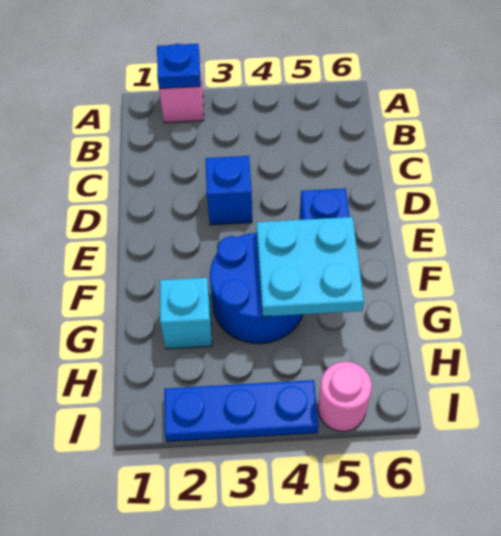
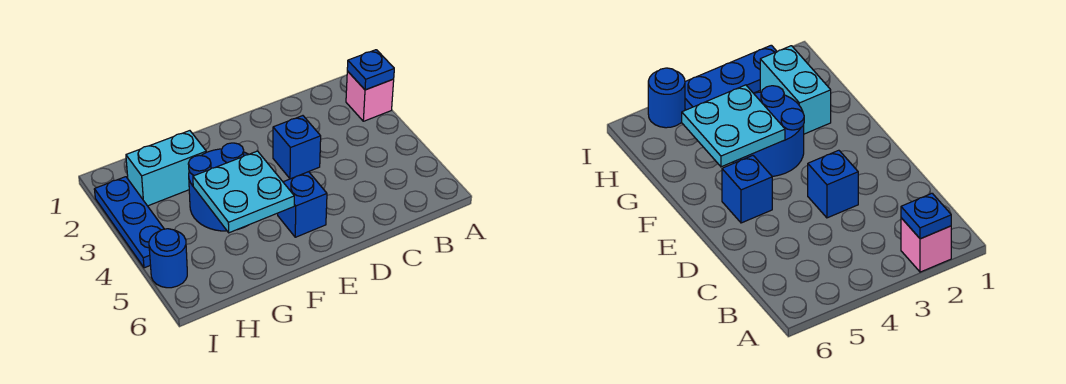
cyan brick G2 level 1 -> cyan brick G2:H2 level 1
pink round brick I5 level 1 -> blue round brick I5 level 1

